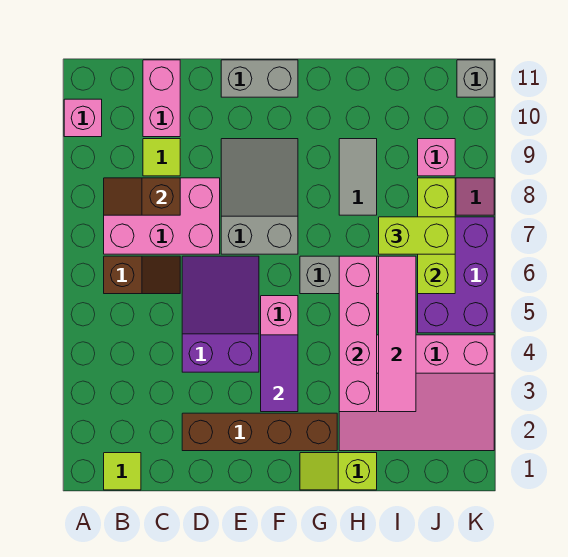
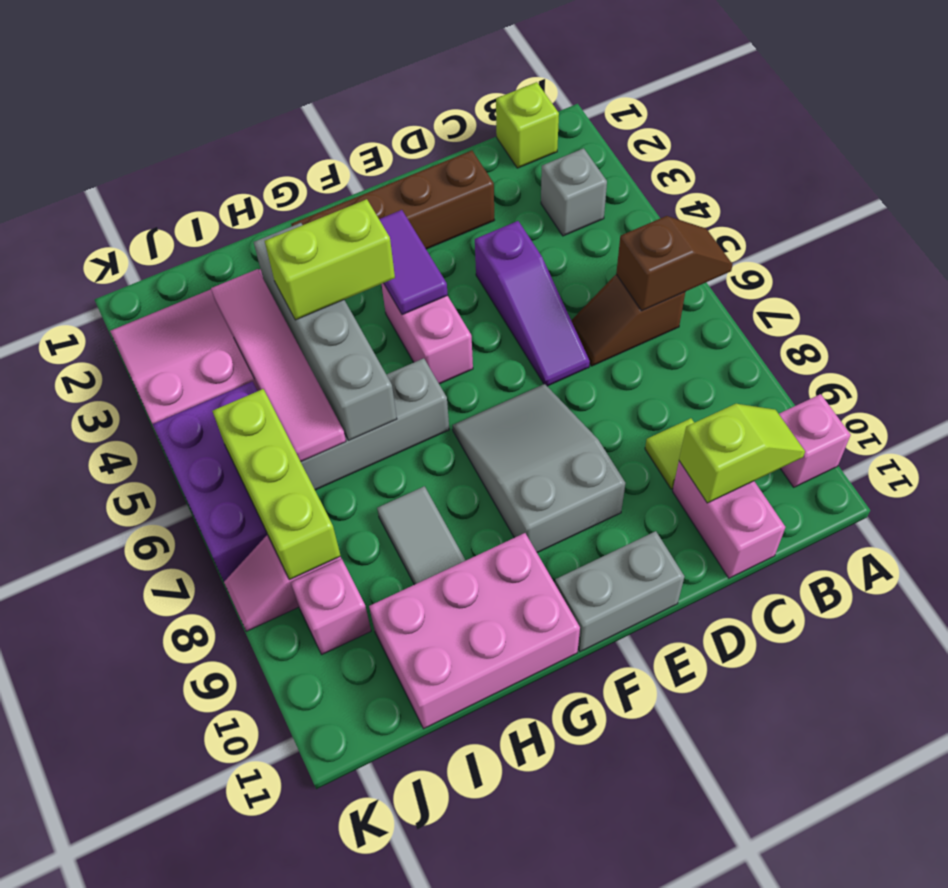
lime tile B1 level 1 -> lime brick B1 level 1
pink brick B7:D8 level 1 -> pink brick G10:I11 level 1
brown slope B8:C8 level 2 top C -> brown slope A6:B6 level 2 top B
purple slope D4:E6 level 1 top 4 -> purple slope D4:D6 level 1 top 4
grey slope E7:F9 level 1 top 7 -> grey slope E7:F9 level 1 top 9
lime slope G1:H1 level 1 top H -> lime slope B10:C10 level 2 top C
pink brick H3:H6 level 2 -> grey brick H3:H6 level 2
lime brick I7:J7 level 3 -> lime brick G4:H4 level 3
grey brick K11 level 1 -> grey brick B3 level 1

